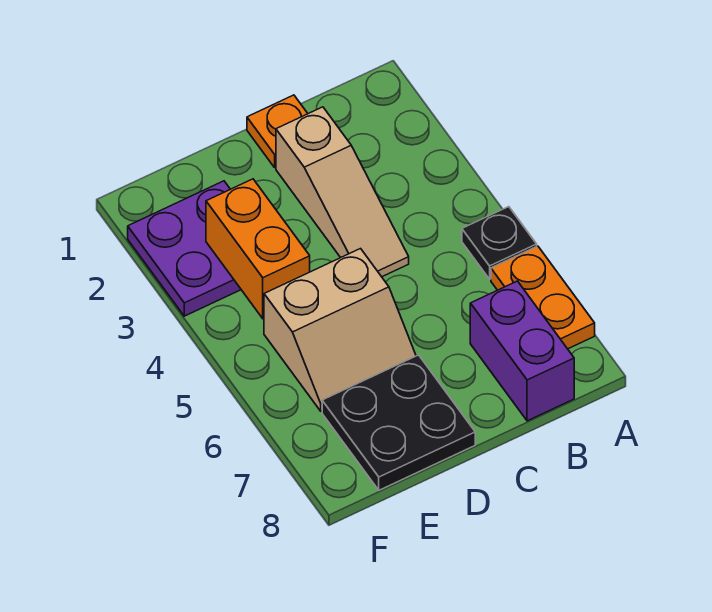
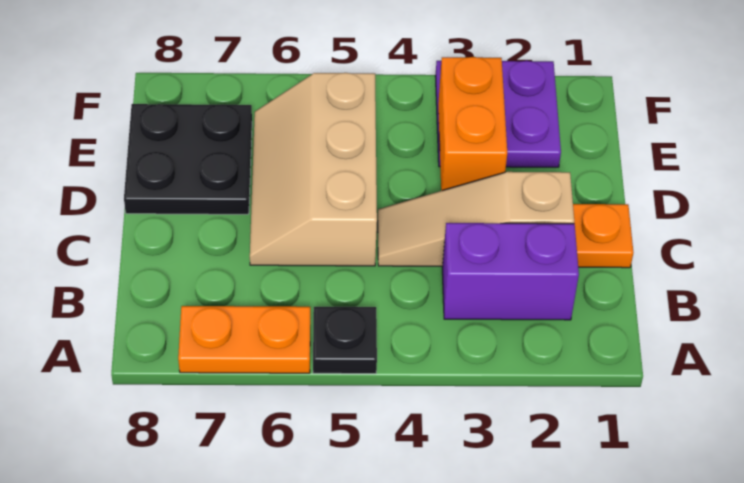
purple brick B7:B8 level 1 -> purple brick B2:B3 level 1
tan slope D5:E6 level 1 top 5 -> tan slope C5:E6 level 1 top 5
orange brick E3:E4 level 2 -> orange brick D3:E3 level 2

